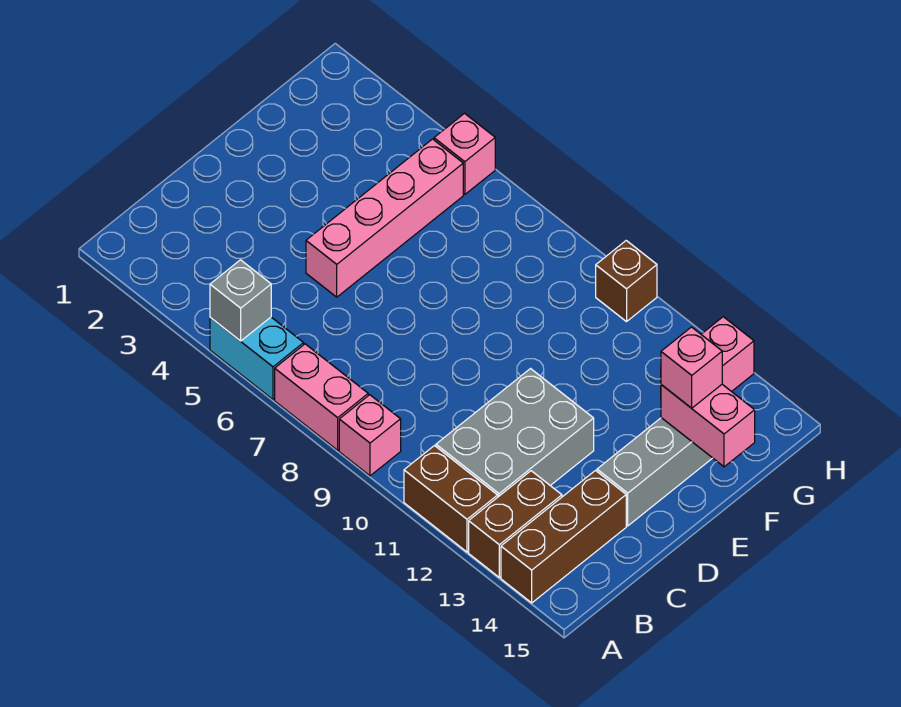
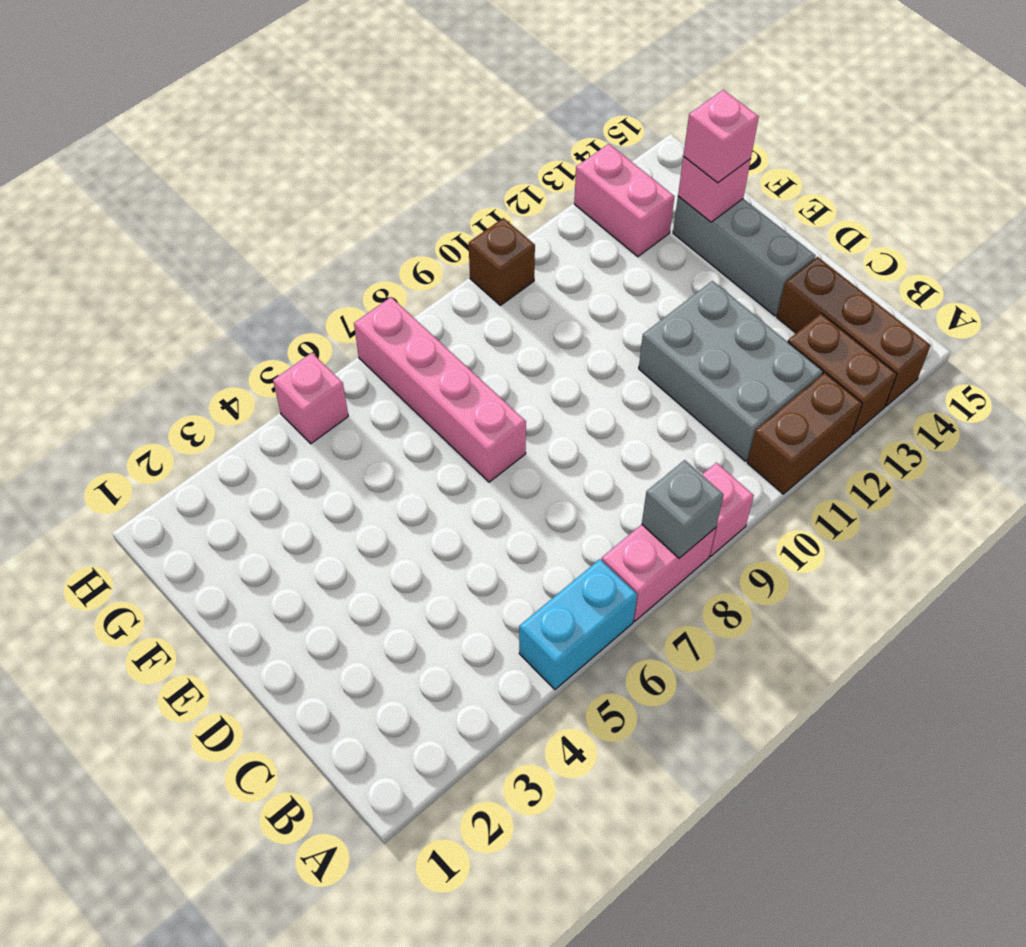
grey brick A5 level 2 -> grey brick A8 level 2
pink brick D5:G5 level 1 -> pink brick E7:H7 level 1
pink brick F14:F15 level 2 -> pink brick F14 level 2

